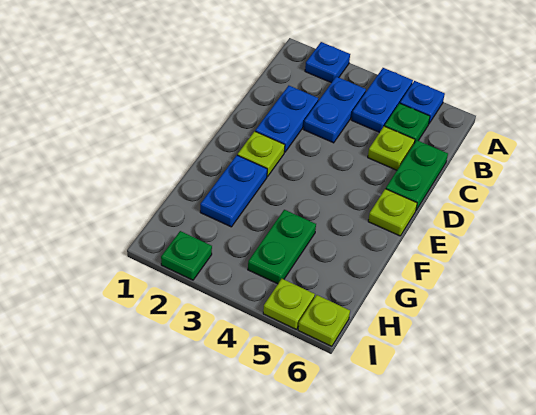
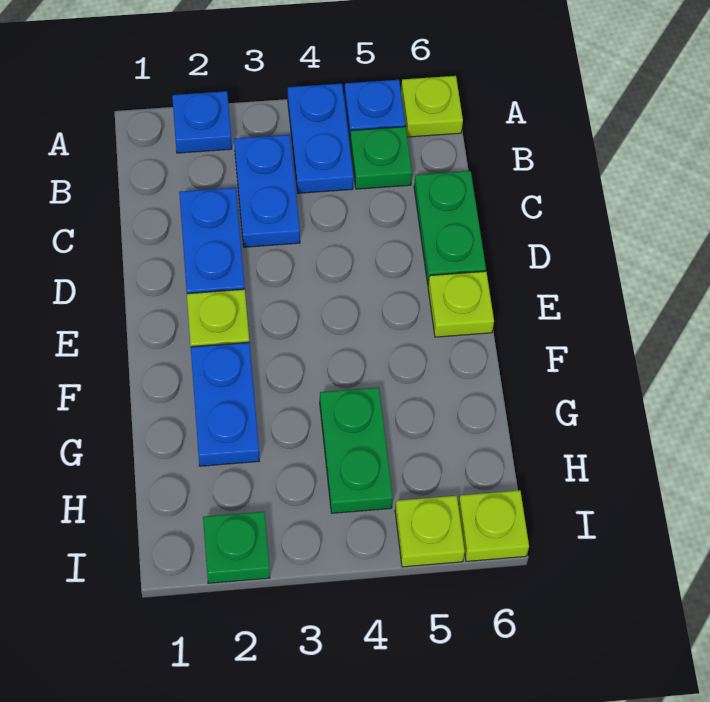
lime plate C5 level 1 -> lime plate A6 level 1

